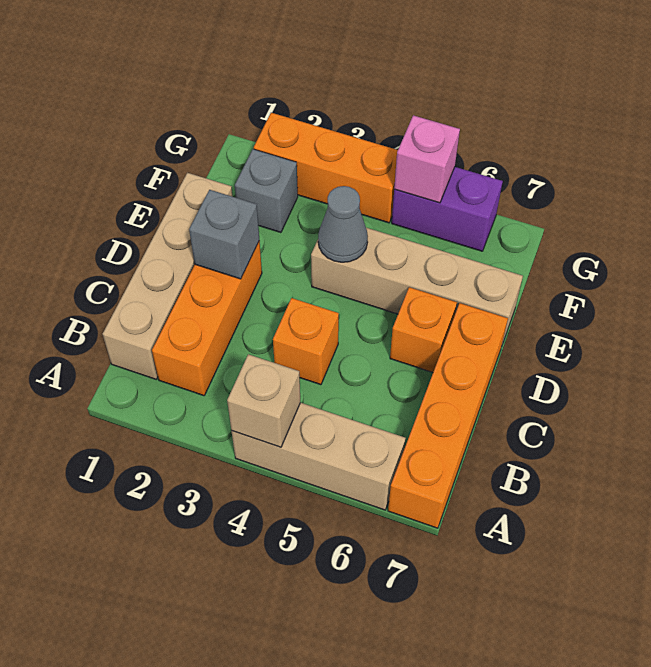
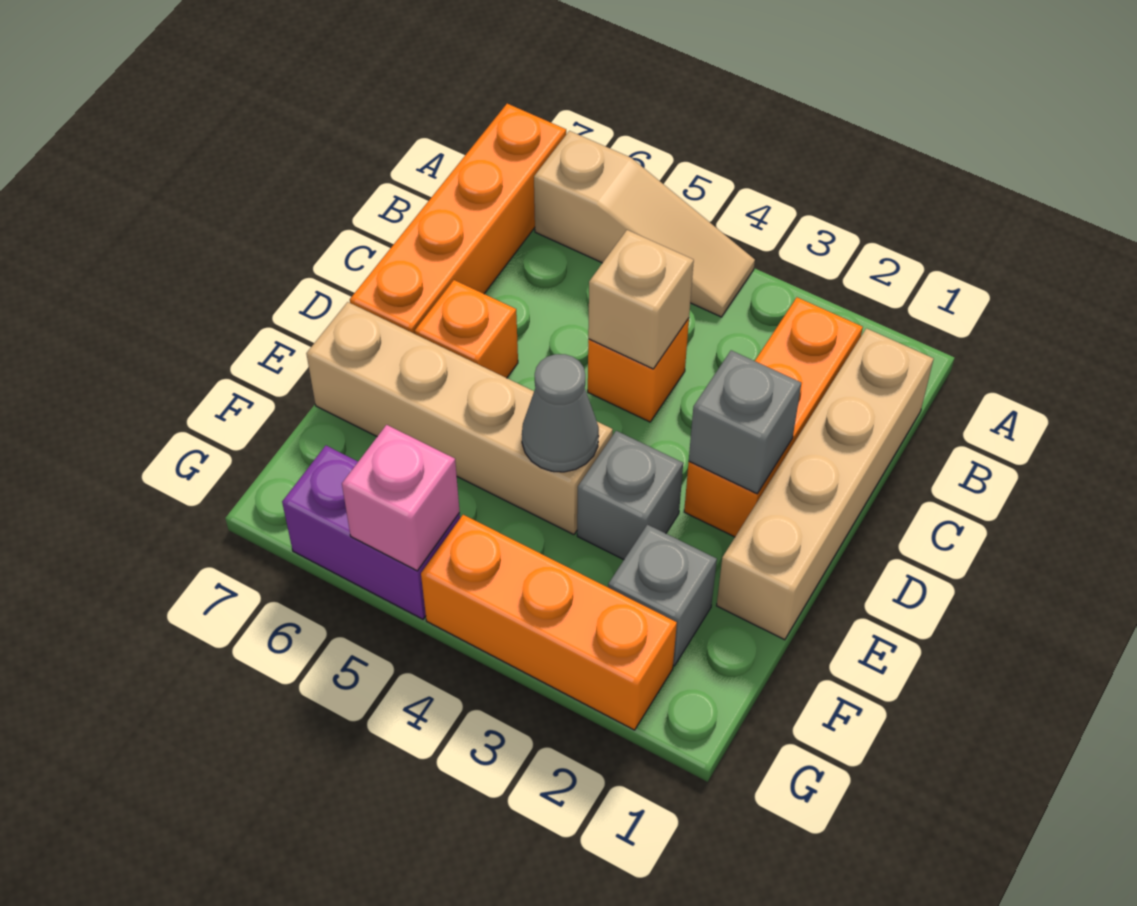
tan brick A4:A6 level 1 -> tan slope A4:A6 level 1 top 6
tan brick A4 level 2 -> tan brick C4 level 2
none -> grey brick E3 level 1

